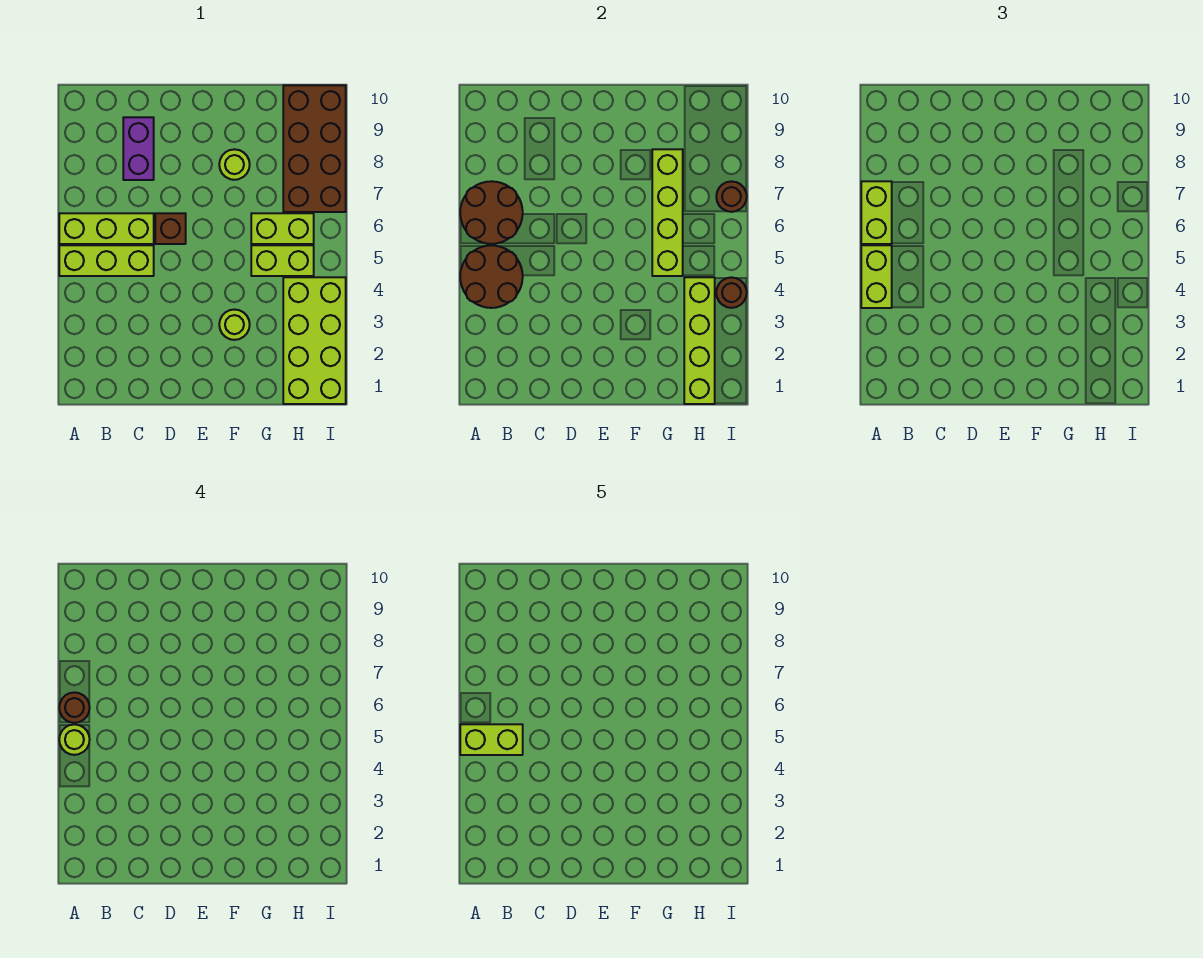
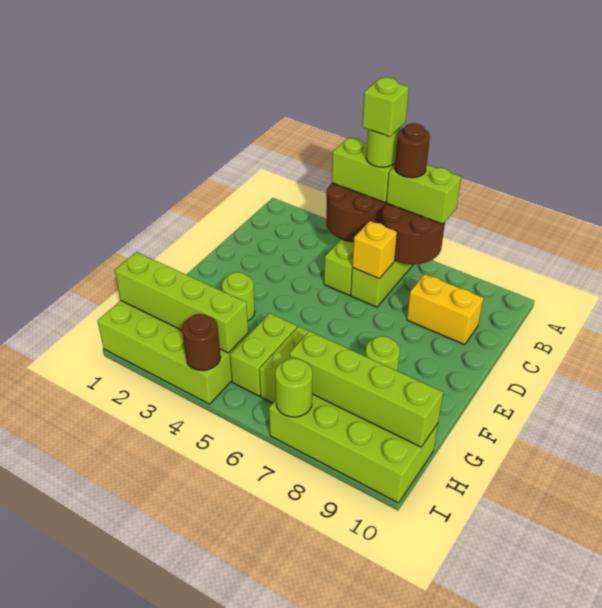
lime brick A5:B5 level 5 -> lime brick A5 level 5
none -> yellow brick C6 level 2
purple brick C8:C9 level 1 -> yellow brick C8:C9 level 1
brown brick D6 level 1 -> none
lime brick G5:G8 level 2 -> lime brick H7:H10 level 2
brown brick H7:I10 level 1 -> lime brick H7:I10 level 1
brown round brick I7 level 2 -> lime round brick I7 level 2

